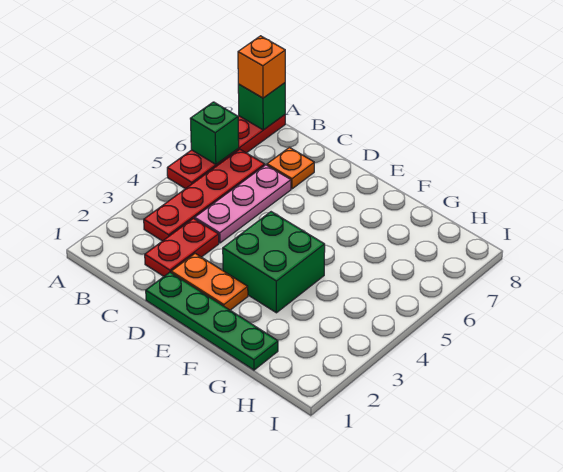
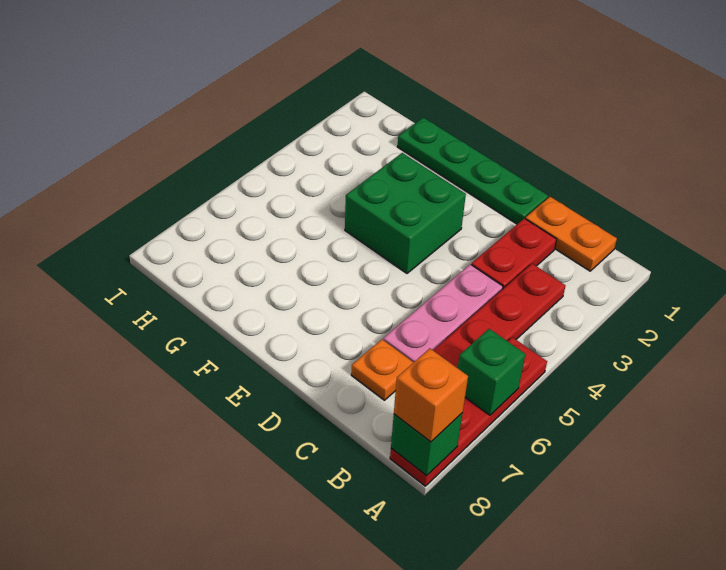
orange plate D2:E2 level 1 -> orange plate B1:C1 level 1

